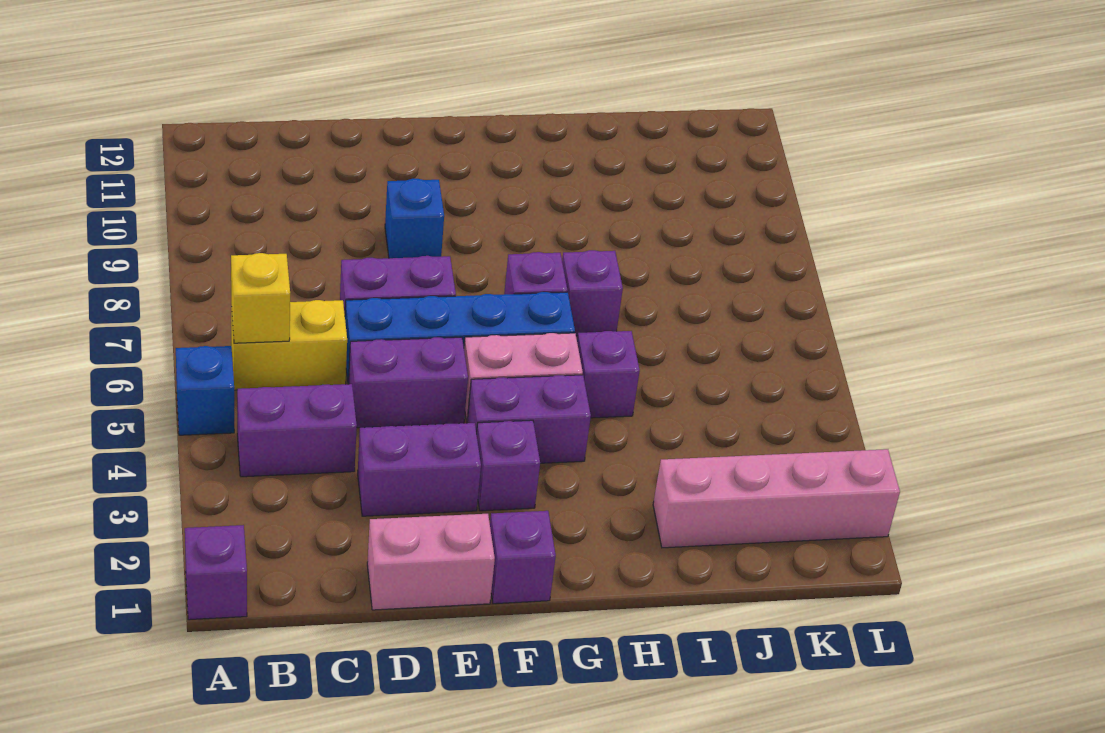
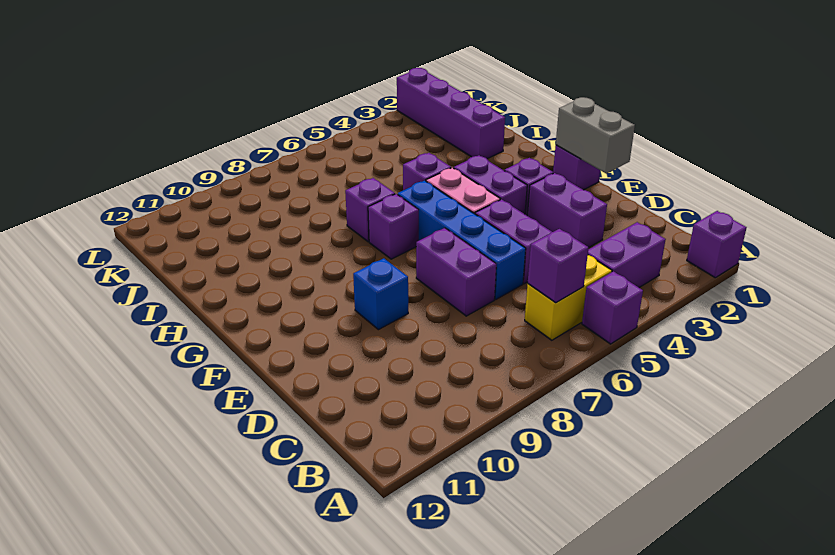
blue brick A5 level 1 -> purple brick A5 level 1
purple brick B4:C4 level 1 -> purple brick B3:B4 level 1
yellow brick B6:C6 level 1 -> yellow brick B5:B6 level 1
yellow brick B6 level 2 -> purple brick B6 level 2
pink brick D1:E1 level 1 -> none
none -> grey brick E1:F1 level 2
pink brick I2:L2 level 1 -> purple brick I2:L2 level 1

